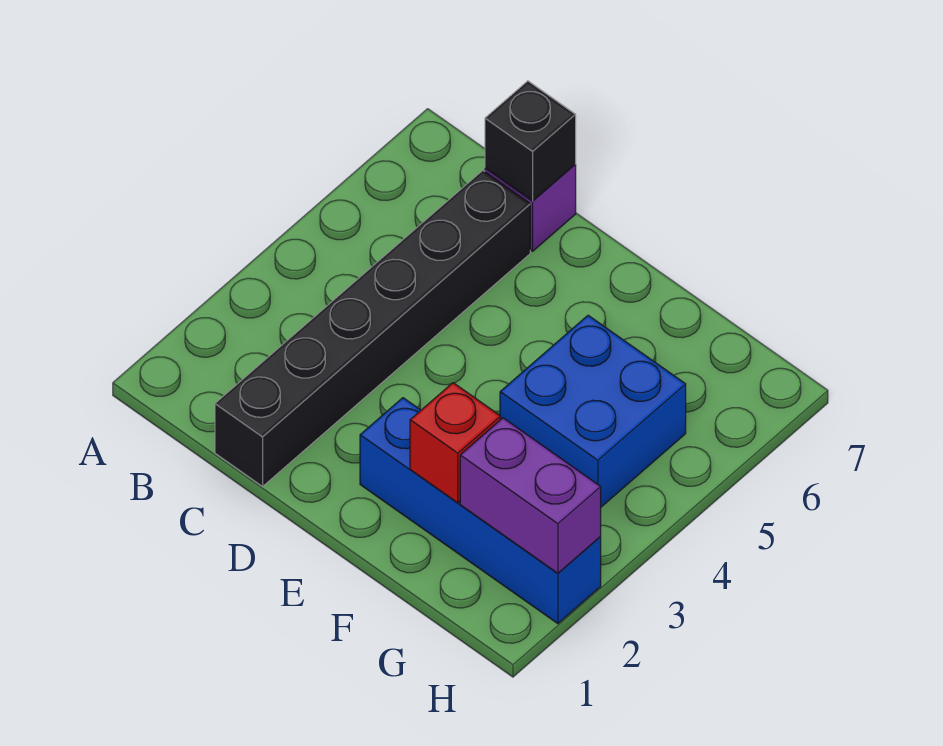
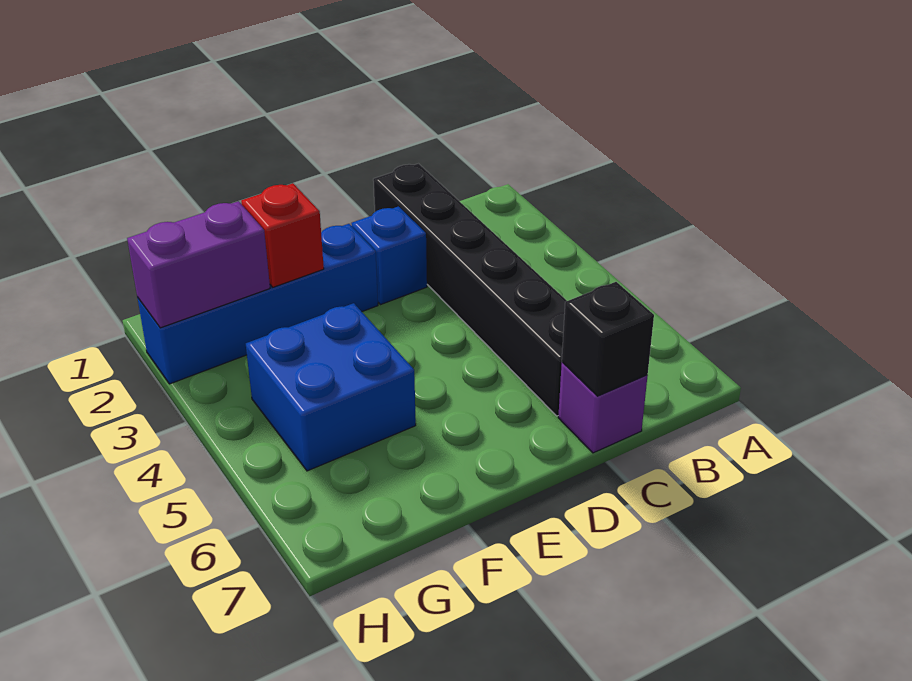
none -> blue brick D2 level 1

